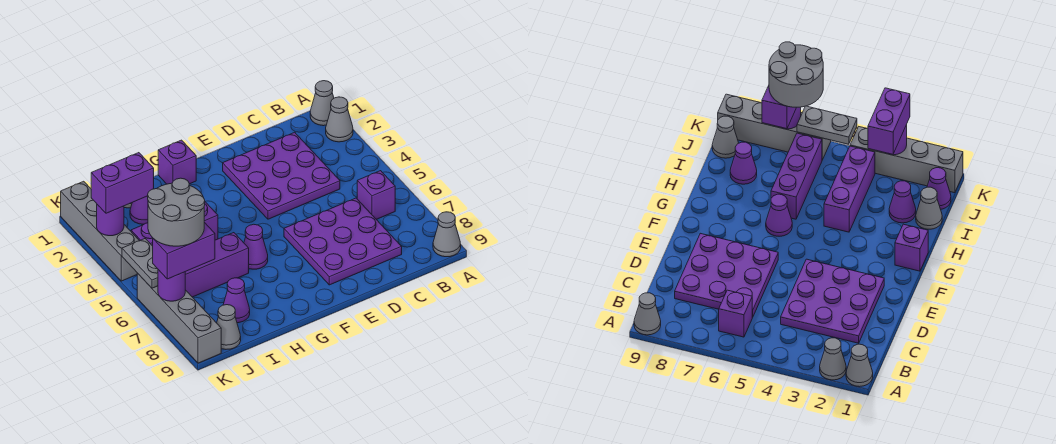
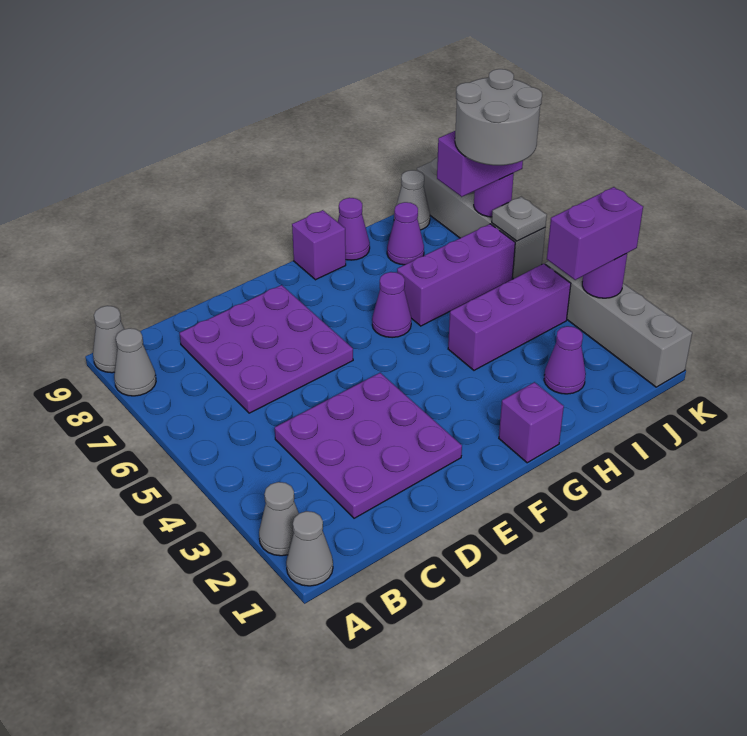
purple brick B6 level 1 -> purple brick G9 level 1
grey cone I1 level 1 -> grey cone A8 level 1
purple cone J1 level 1 -> purple cone H9 level 1
grey plate K5:K6 level 2 -> grey plate K6 level 2

